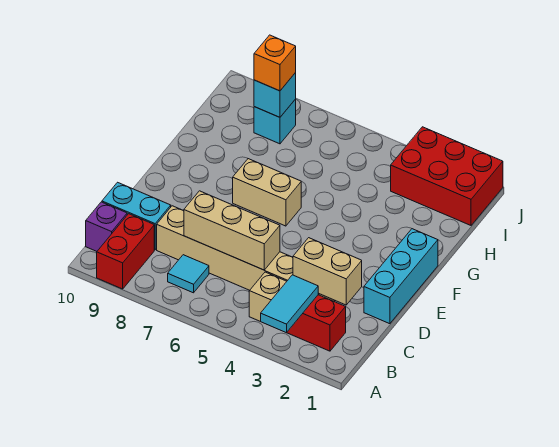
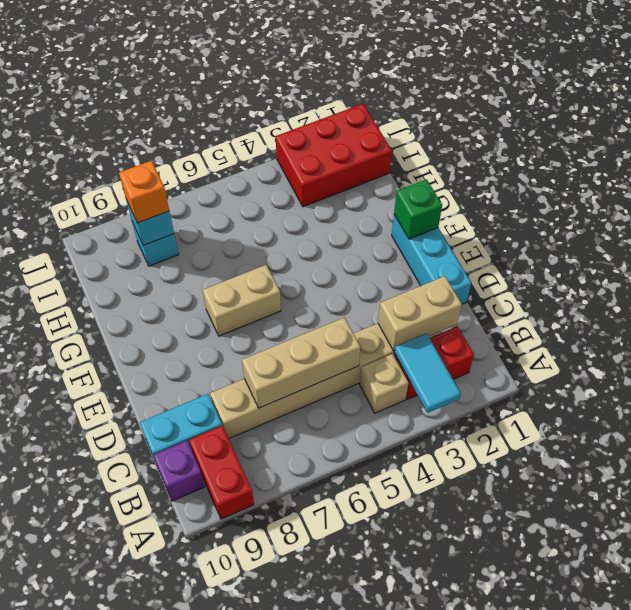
cyan tile B7 level 1 -> none
none -> green brick F1 level 2

